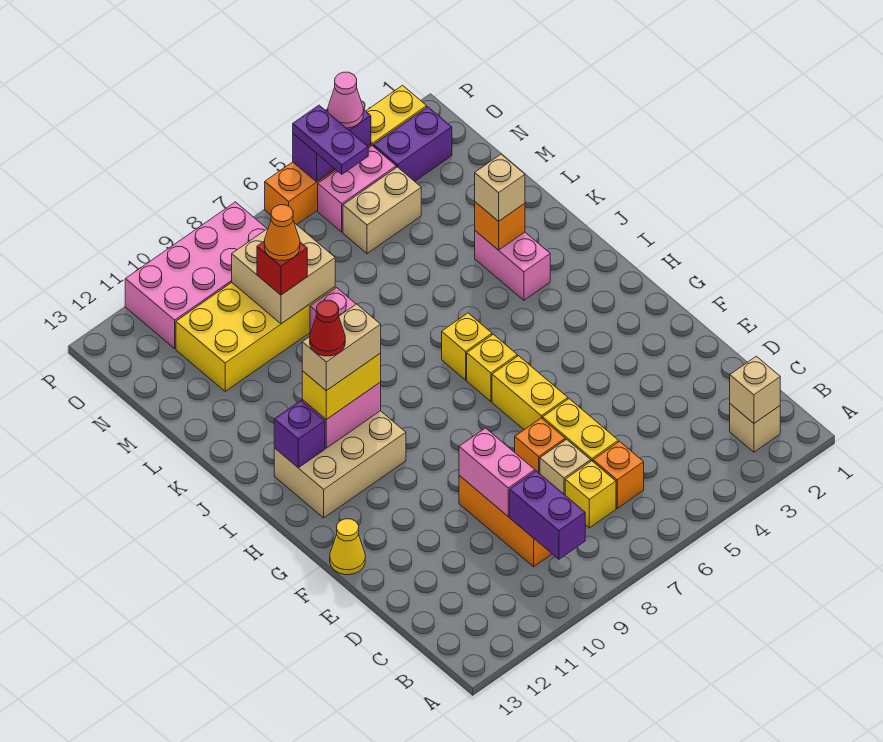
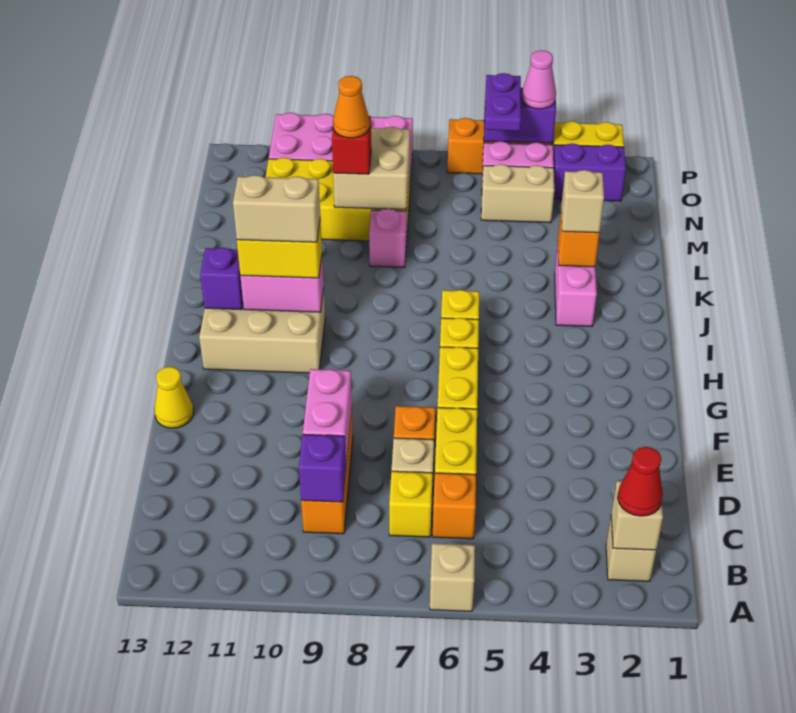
none -> tan brick A6 level 1
purple brick B9:C9 level 2 -> purple brick C9 level 2
red cone I11 level 5 -> red cone B2 level 3

